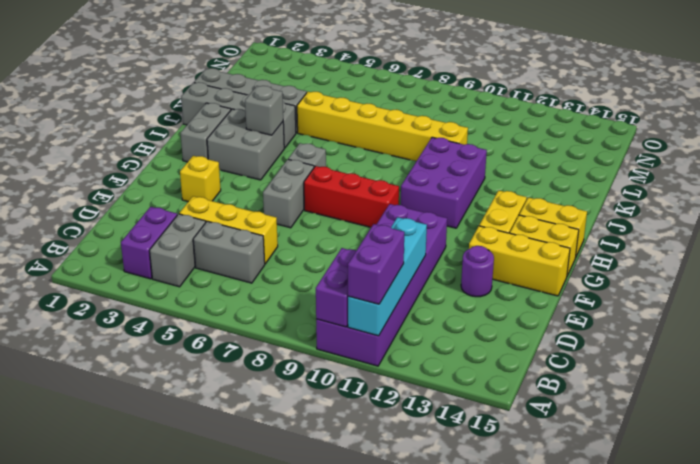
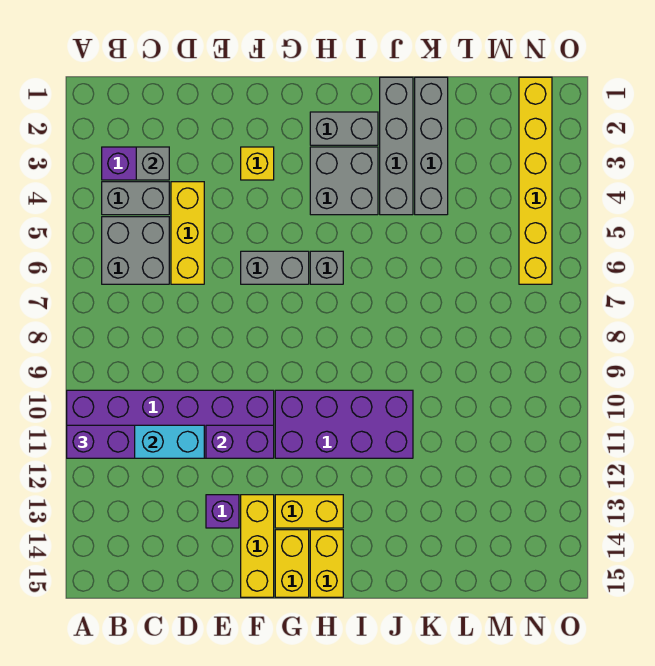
purple brick A10:B10 level 2 -> purple brick E11:F11 level 2
grey brick C5:C6 level 1 -> grey brick B5:C6 level 1
purple round brick E13 level 1 -> purple brick E13 level 1
red brick G7:G9 level 1 -> none
purple brick H10:J11 level 1 -> purple brick G10:J11 level 1
grey brick I4 level 2 -> grey brick C3 level 2
yellow brick K5:K10 level 1 -> yellow brick N1:N6 level 1

